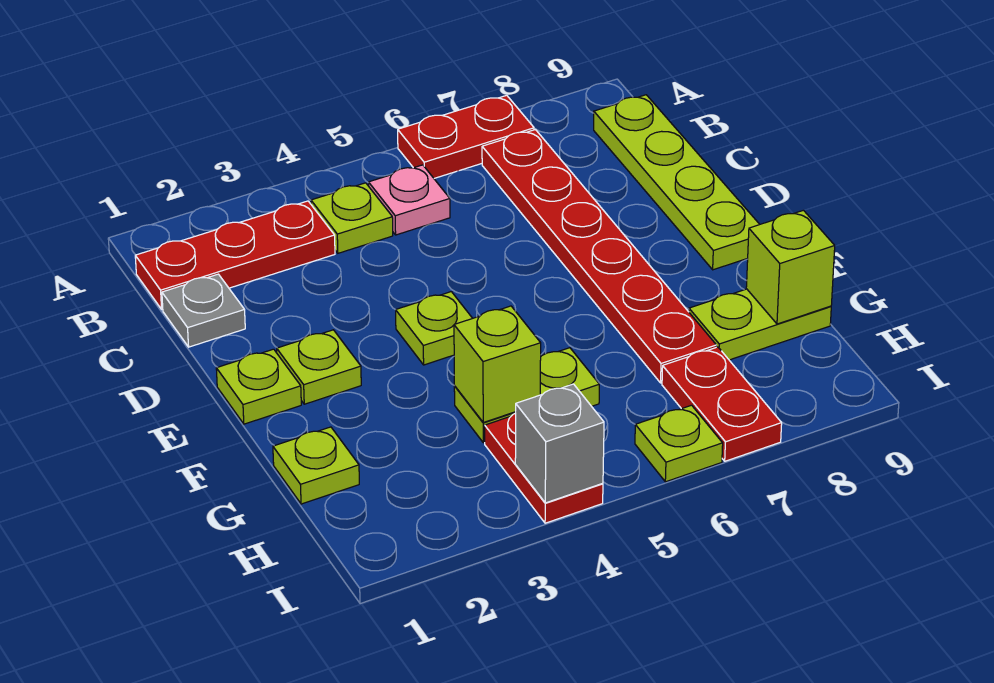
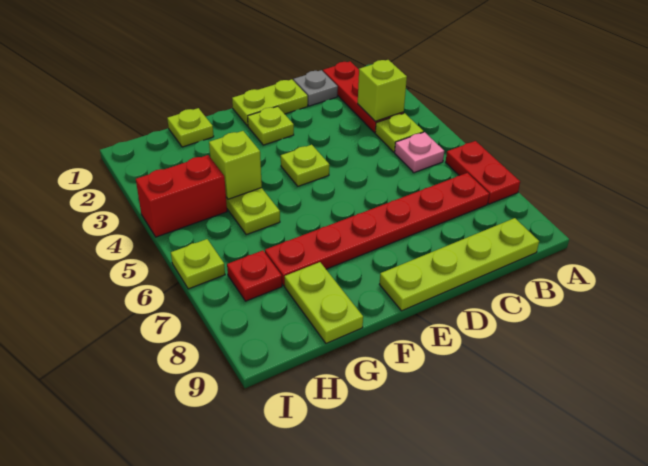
lime plate E1 level 1 -> lime plate D1:E1 level 1
lime brick G9 level 2 -> lime brick B3 level 2
red plate H4:I4 level 1 -> red brick H4:I4 level 1
red plate H7:I7 level 1 -> red plate H7 level 1
grey brick I4 level 2 -> none

